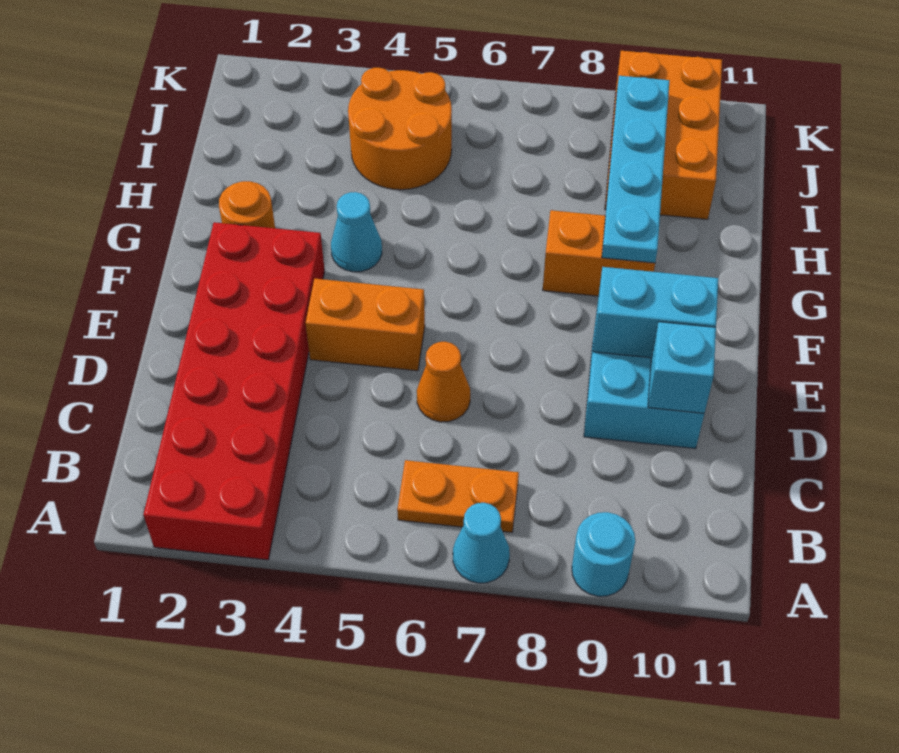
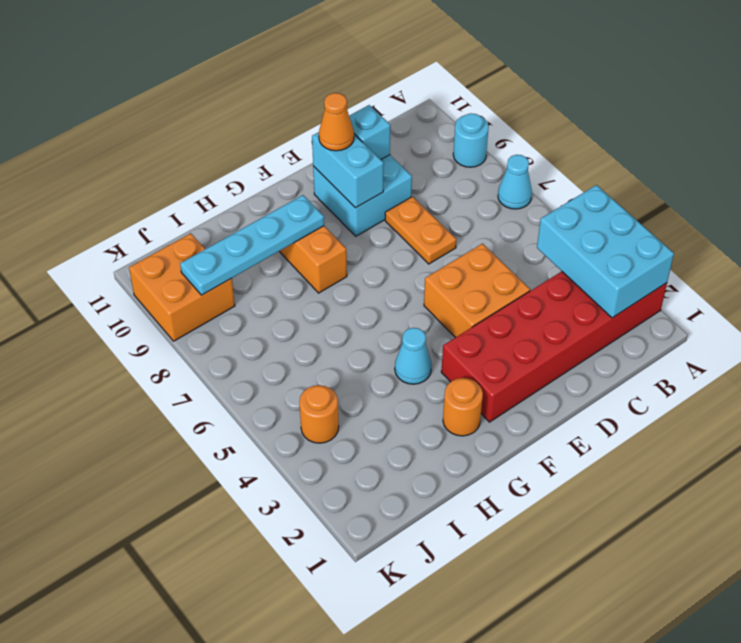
none -> cyan brick A2:B4 level 2
orange plate B6:B7 level 1 -> orange plate D7:D8 level 1
orange cone D6 level 1 -> orange cone E10 level 3
orange brick E4:E5 level 1 -> orange brick D4:E5 level 1
orange round brick I4:J5 level 1 -> orange round brick J4 level 1
orange brick I9:K10 level 1 -> orange brick J9:K10 level 1

